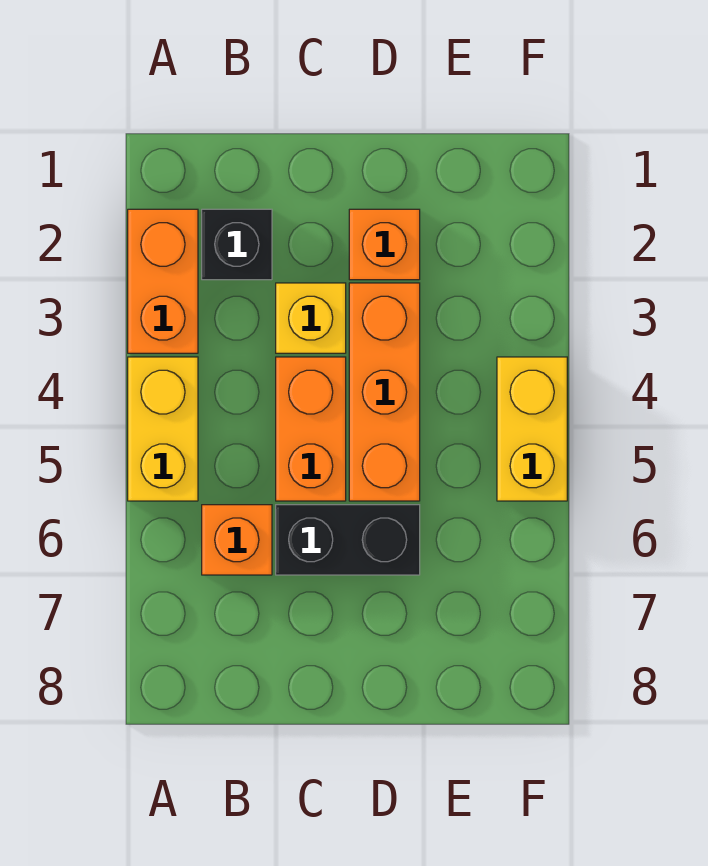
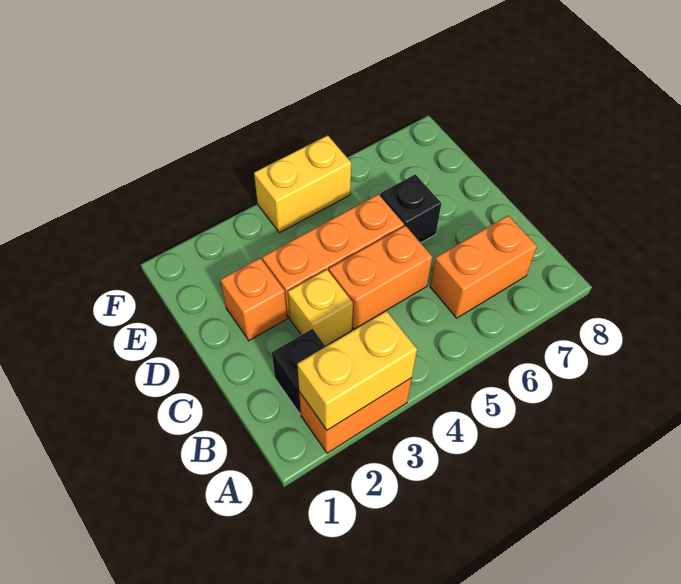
yellow brick A4:A5 level 1 -> yellow brick A2:A3 level 2
orange brick B6 level 1 -> orange brick B6:B7 level 1
black brick C6:D6 level 1 -> black brick D6 level 1

